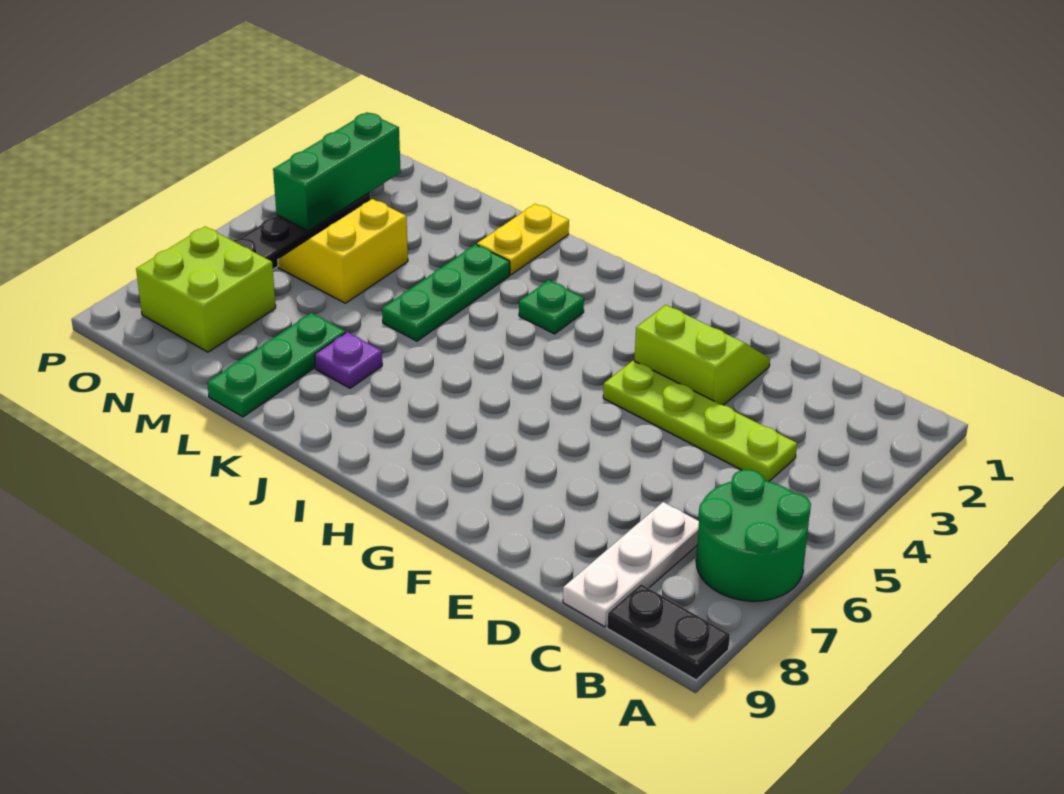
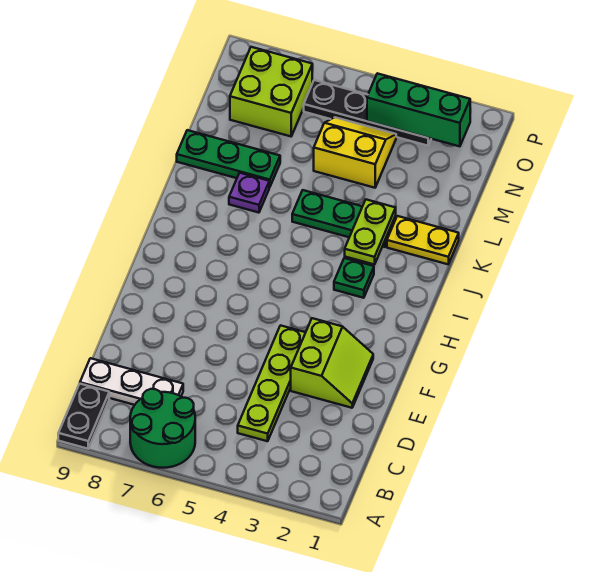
none -> lime plate J3:K3 level 2

